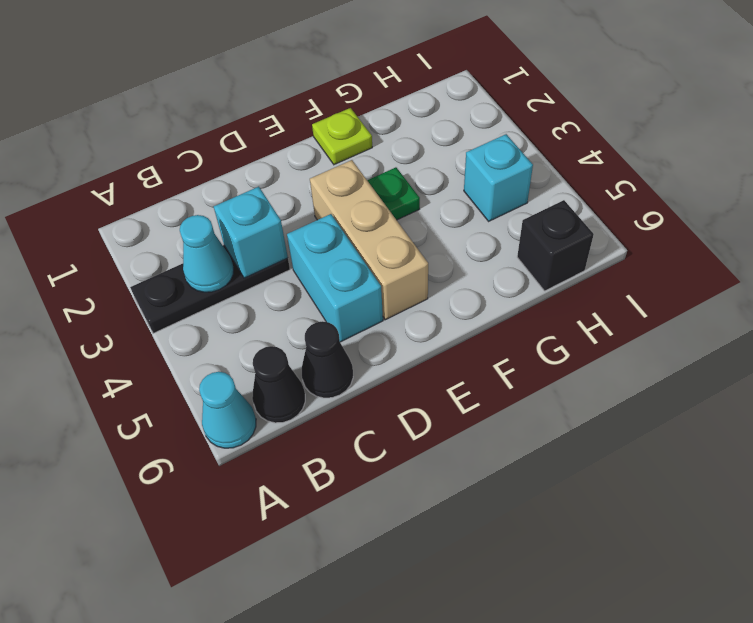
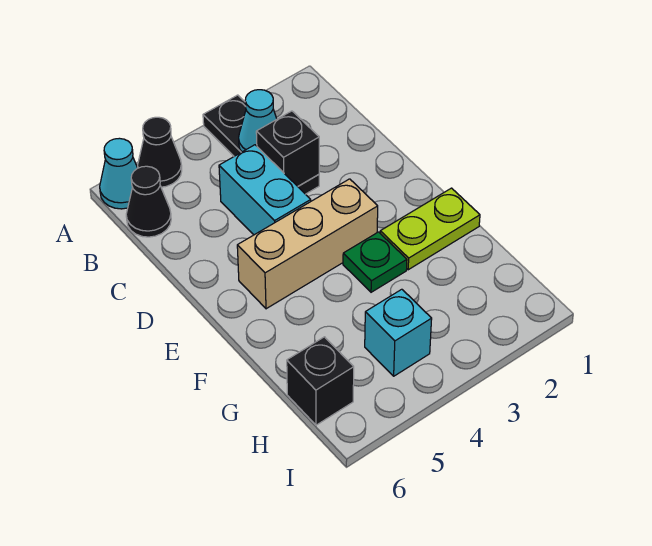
cyan brick C3 level 2 -> black brick C3 level 2
black cone C6 level 1 -> black cone A5 level 1
cyan brick D4:D5 level 1 -> cyan brick C4:D4 level 1
lime plate F1 level 1 -> lime plate F1:F2 level 1

